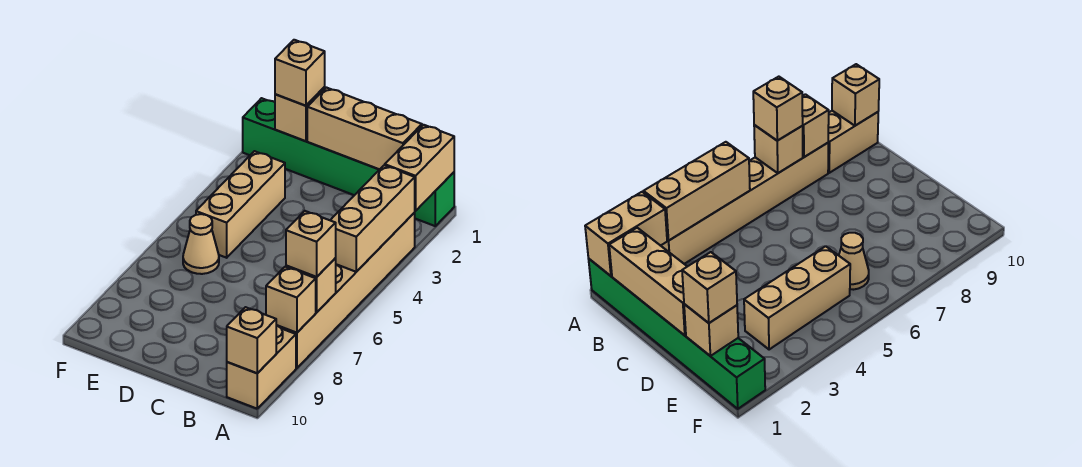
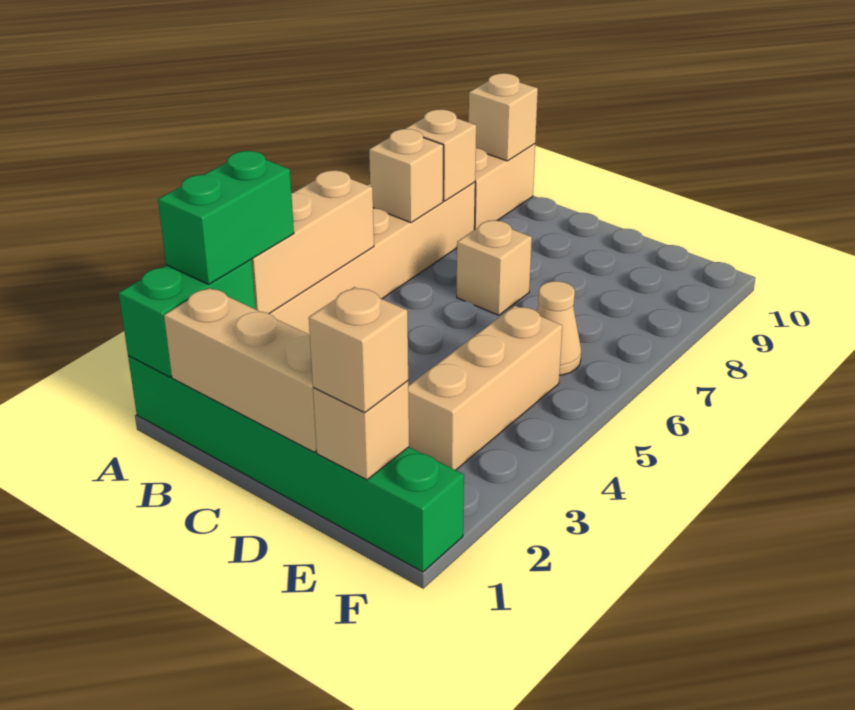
tan brick A1:A2 level 2 -> green brick A1:A2 level 2
none -> green brick A2:A3 level 3
tan brick A7 level 3 -> tan brick C7 level 1

